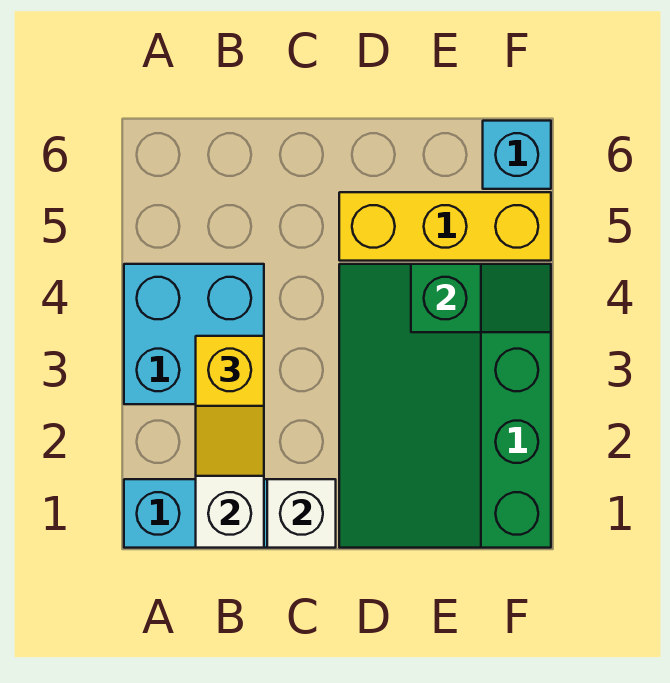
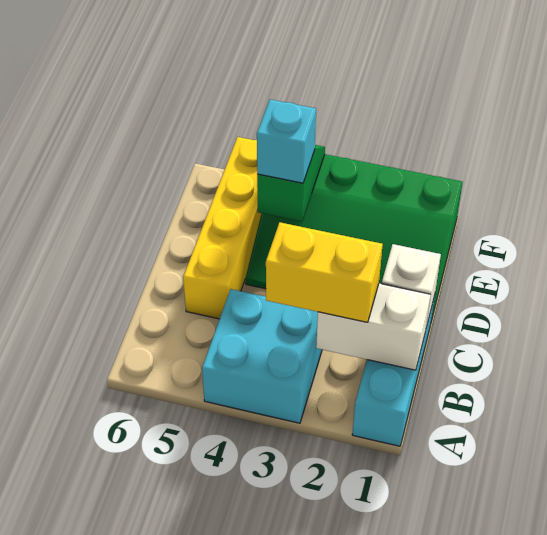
yellow slope B2:B3 level 3 top 3 -> yellow brick B2:B3 level 3
yellow brick D5:F5 level 1 -> yellow brick C5:F5 level 1
cyan brick F6 level 1 -> cyan brick E4 level 3

